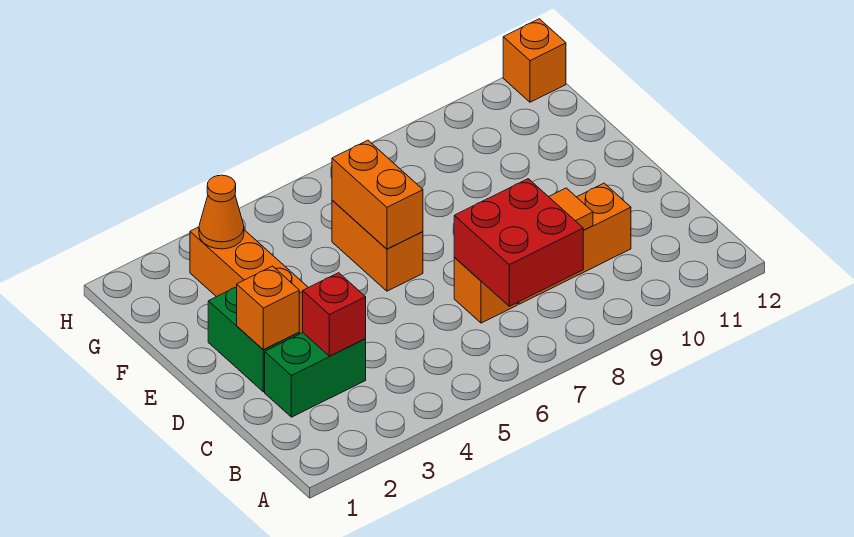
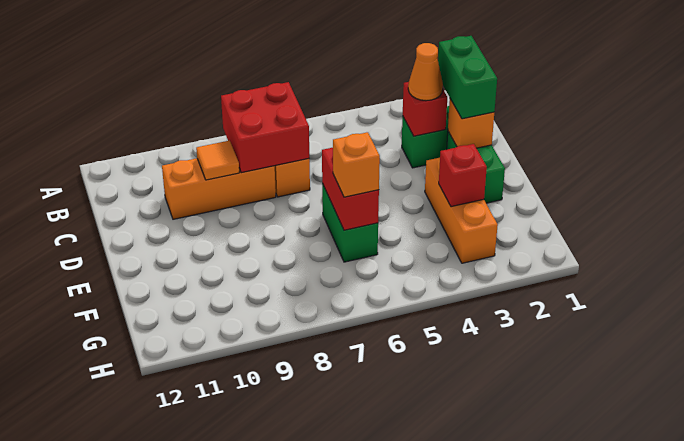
none -> green brick C2:D2 level 3
orange brick E6:F6 level 1 -> green brick E6:F6 level 1
orange brick E6:F6 level 2 -> red brick E6:F6 level 2
none -> red brick F3 level 2
orange cone G3 level 2 -> orange cone C3 level 3
orange brick H12 level 1 -> orange brick F6 level 3

